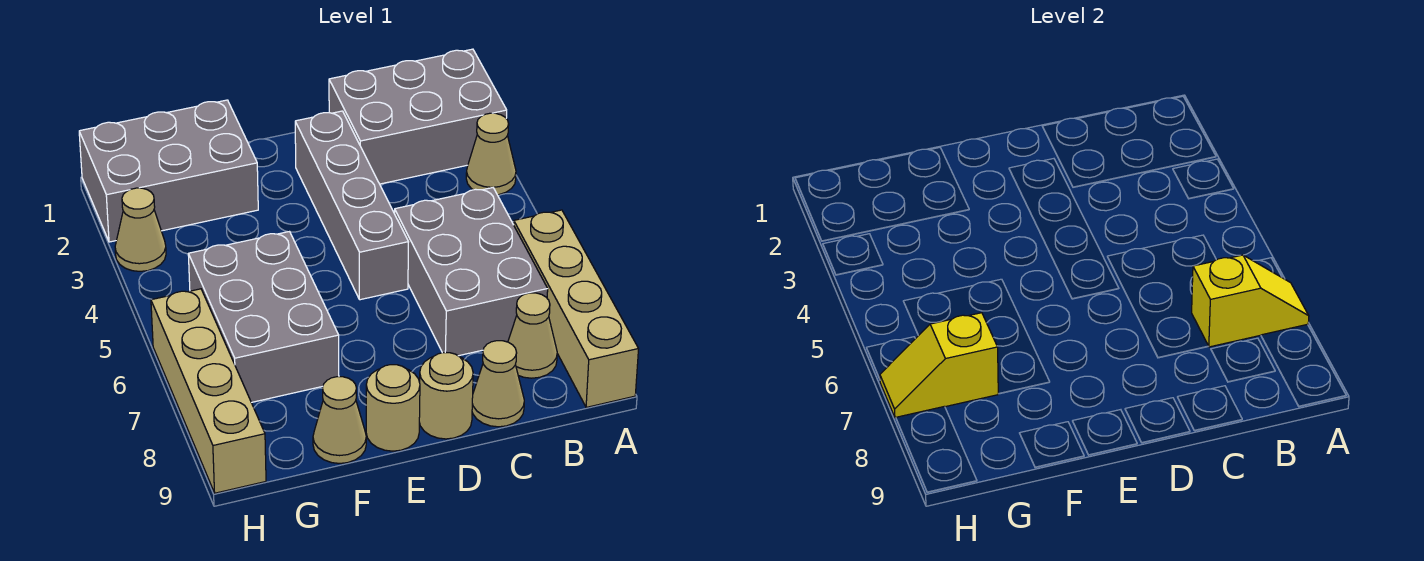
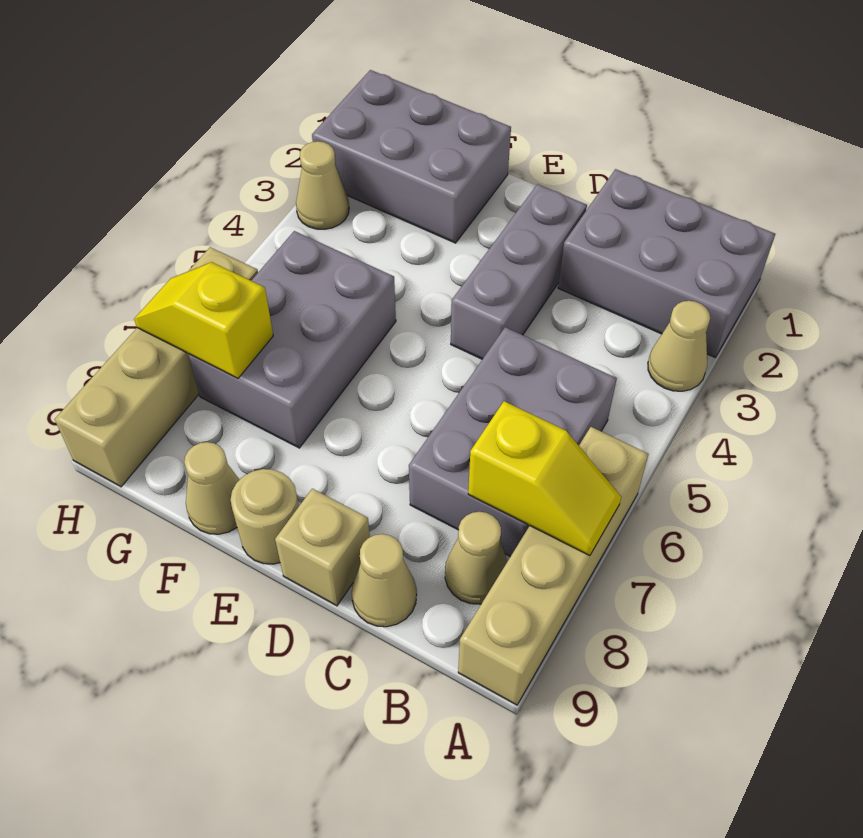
grey brick D2:D5 level 1 -> grey brick D2:D4 level 1
tan round brick D9 level 1 -> tan brick D9 level 1

